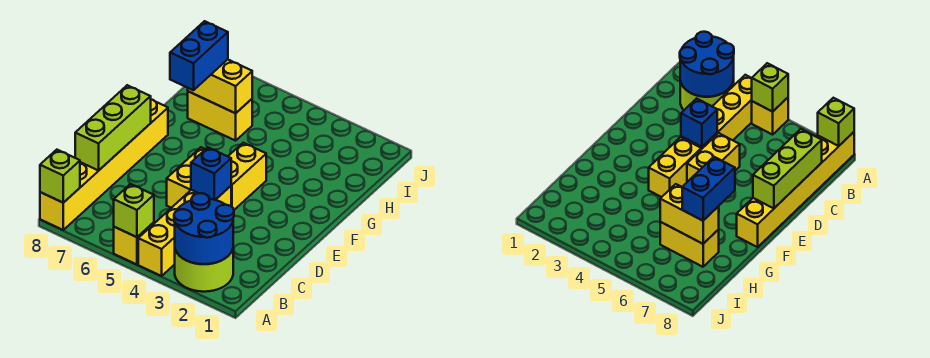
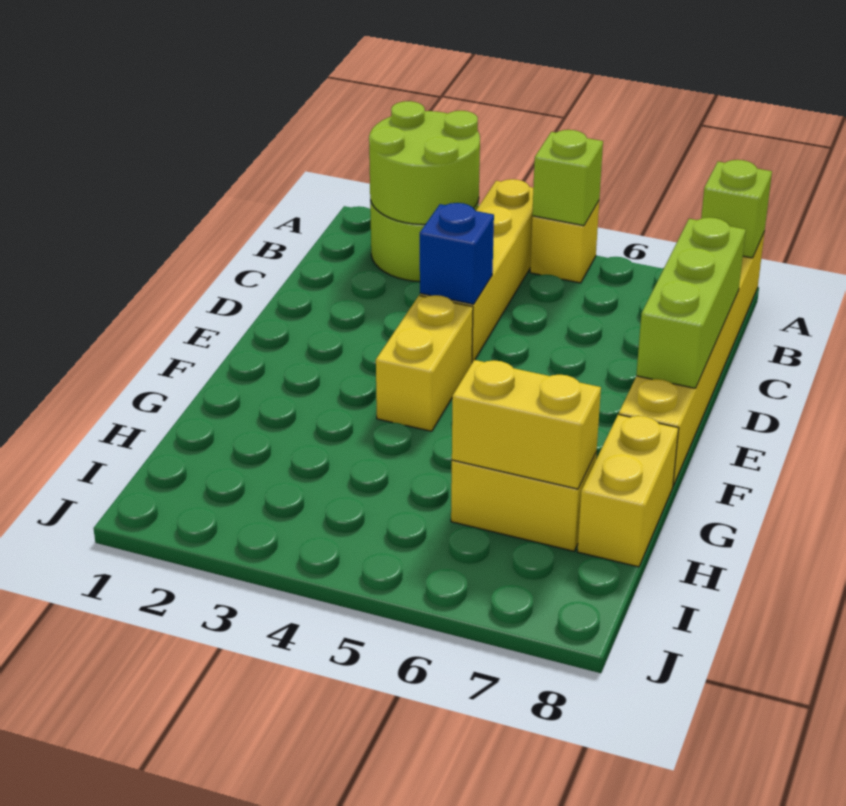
blue round brick A2:B3 level 2 -> lime round brick A2:B3 level 2
yellow brick D5:E5 level 1 -> yellow brick G8:H8 level 1
blue brick G7:H7 level 3 -> none

